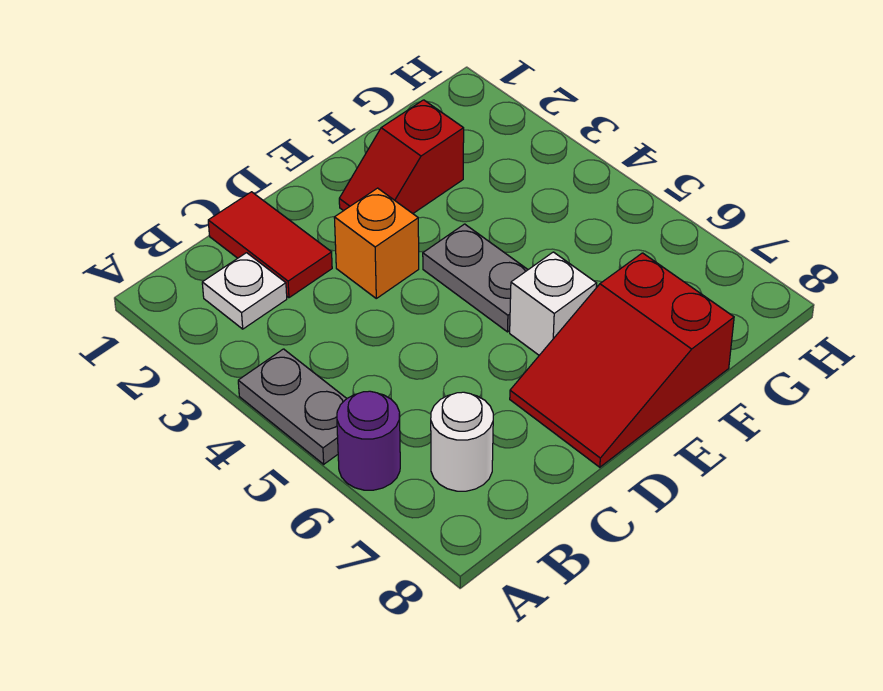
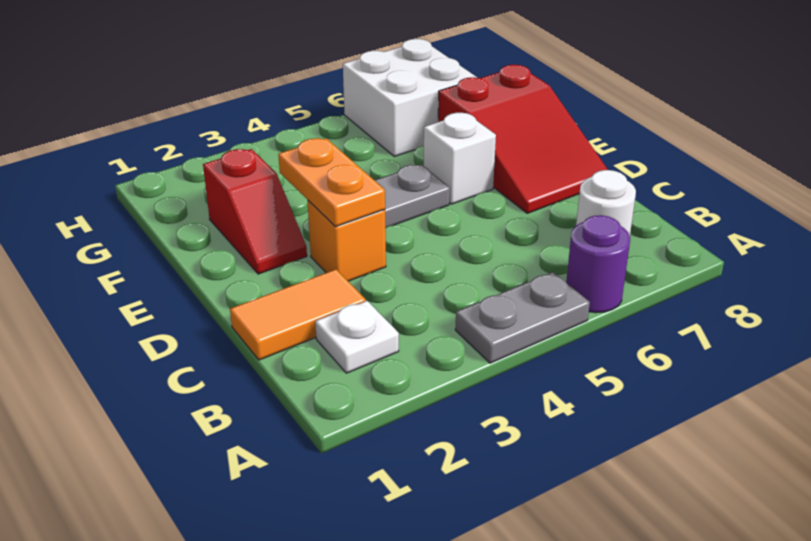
red tile C1:C2 level 1 -> orange tile C1:C2 level 1
none -> orange plate D3:E3 level 2
none -> white brick G6:H7 level 1

